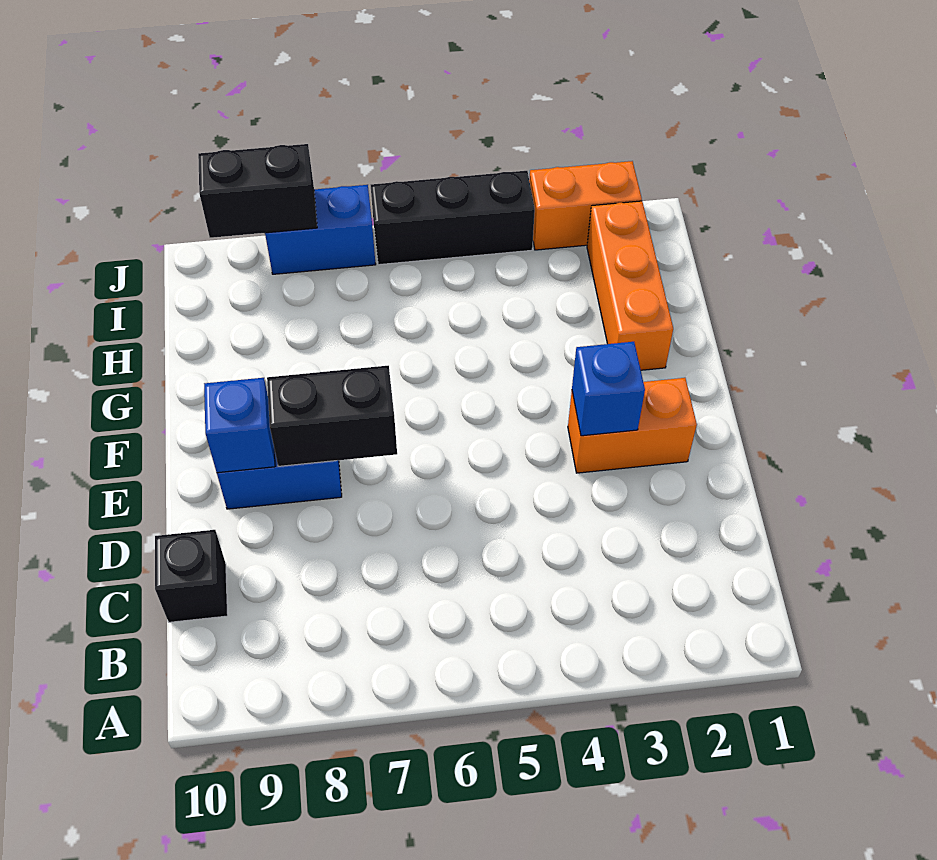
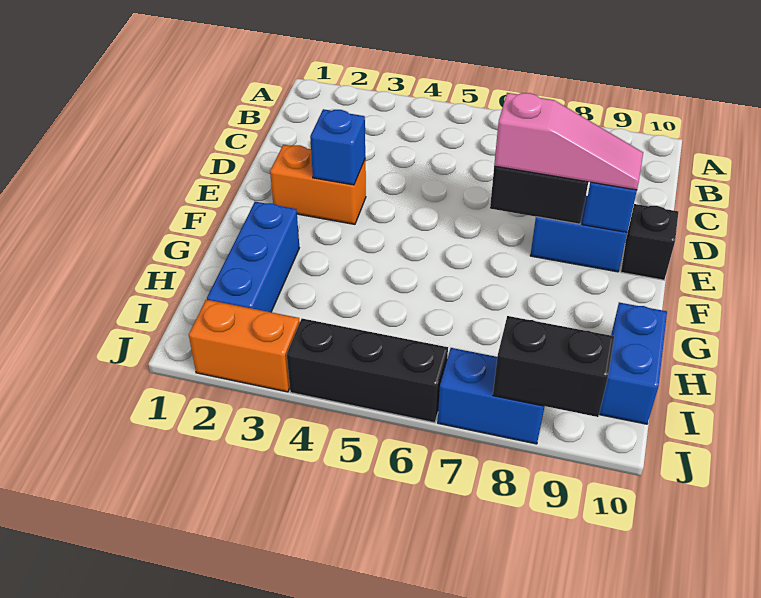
black brick C10 level 1 -> black brick E10 level 1
none -> pink slope E7:E9 level 3 top 7
orange brick G2:I2 level 1 -> blue brick G2:I2 level 1
none -> blue brick H10:I10 level 1

